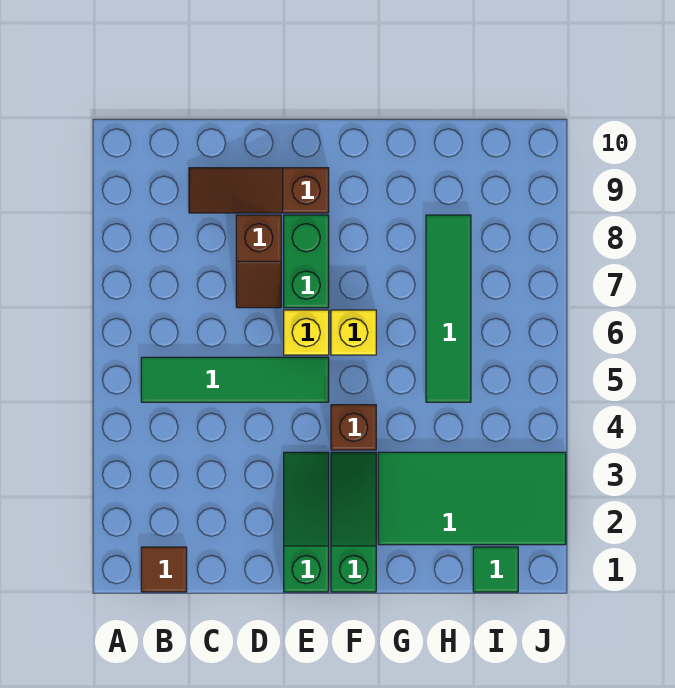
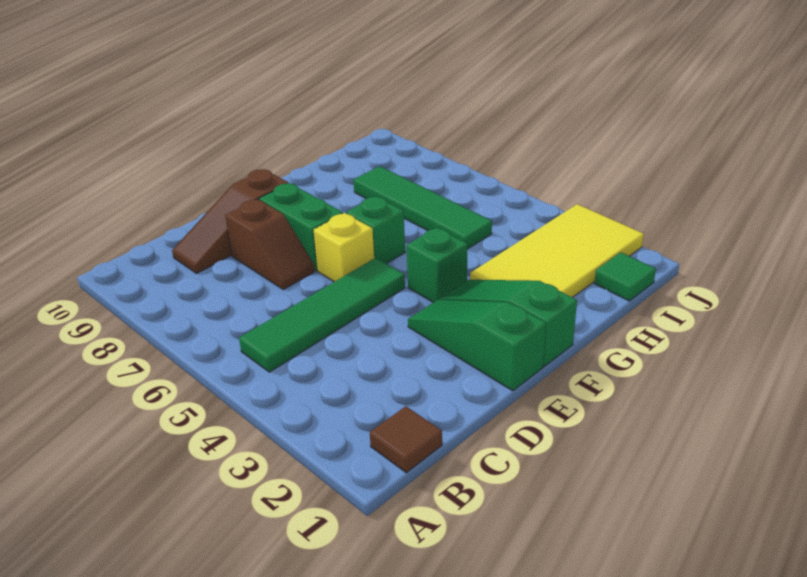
brown brick F4 level 1 -> green brick F4 level 1
yellow brick F6 level 1 -> green brick F6 level 1
green tile G2:J3 level 1 -> yellow tile G2:J3 level 1

